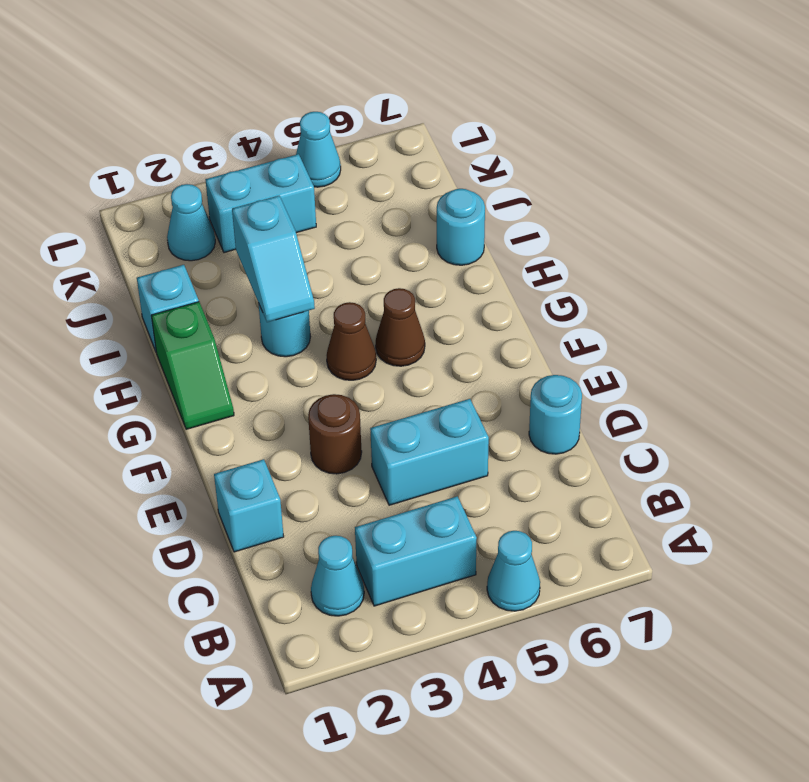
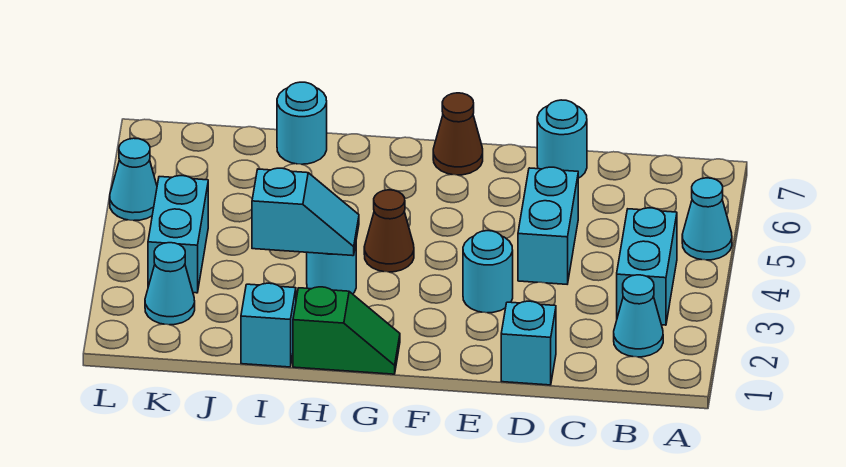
brown round brick E3 level 1 -> cyan round brick E3 level 1
brown cone G5 level 1 -> brown cone F7 level 1

